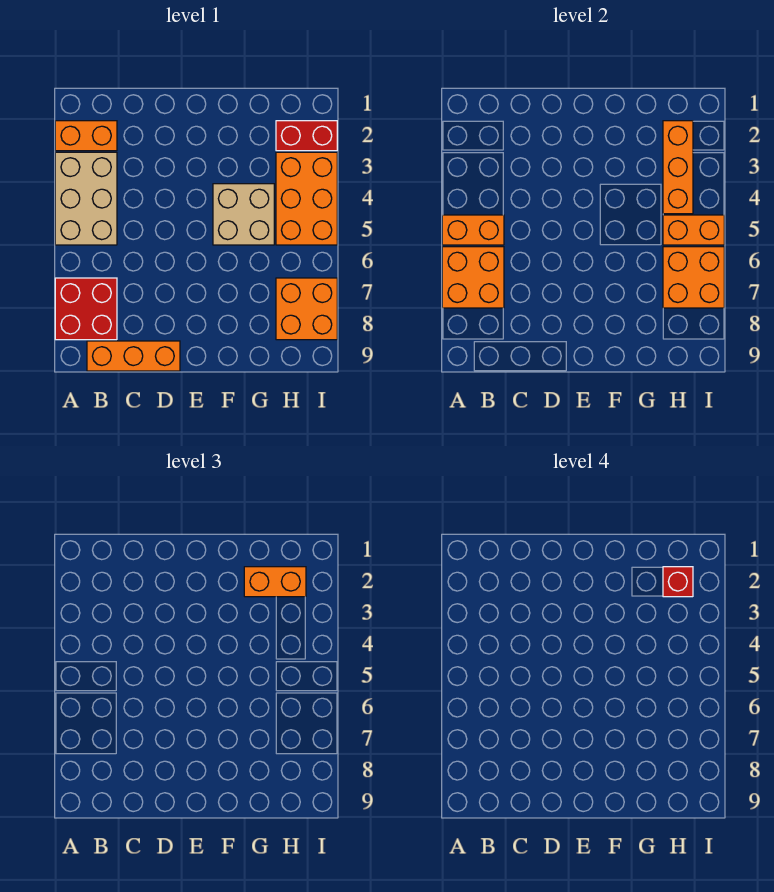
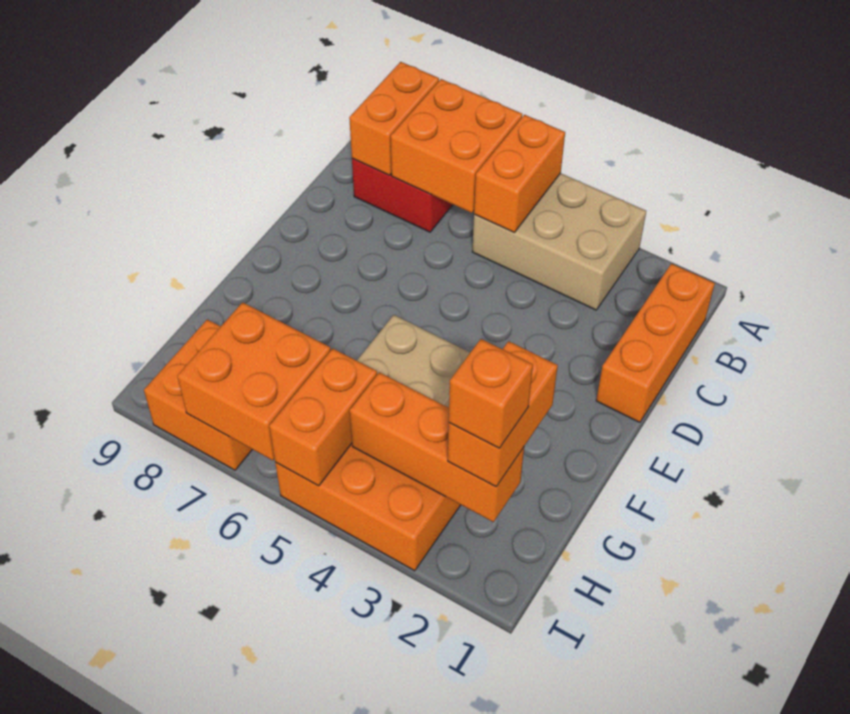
orange brick A2:B2 level 1 -> orange brick A8:B8 level 2
orange brick B9:D9 level 1 -> orange brick B1:D1 level 1
red brick H2:I2 level 1 -> none
red brick H2 level 4 -> orange brick H2 level 4

